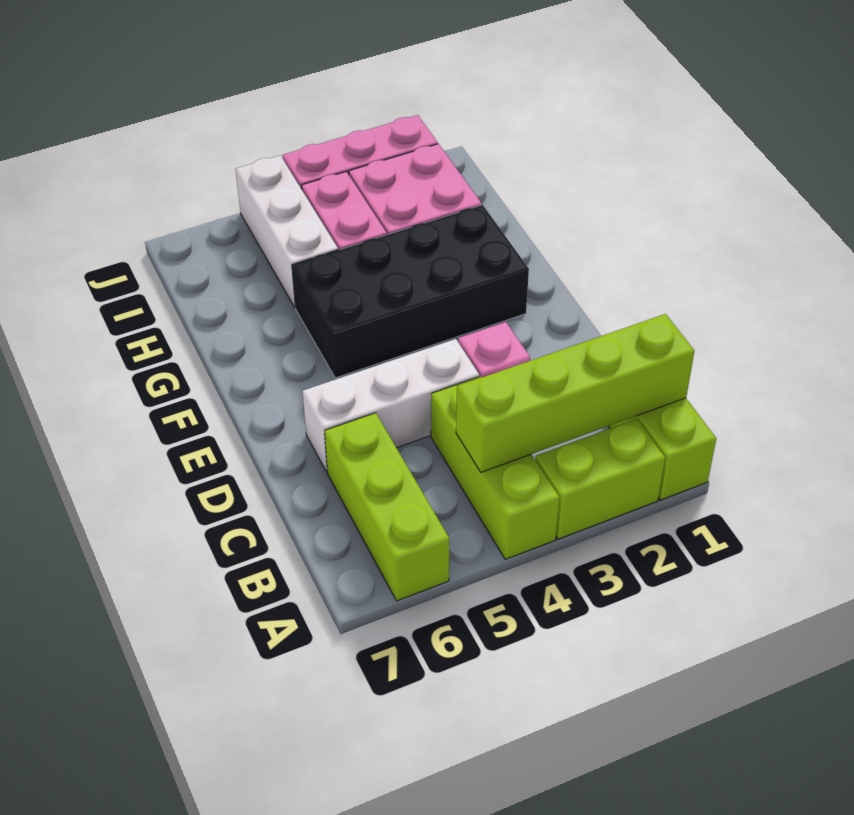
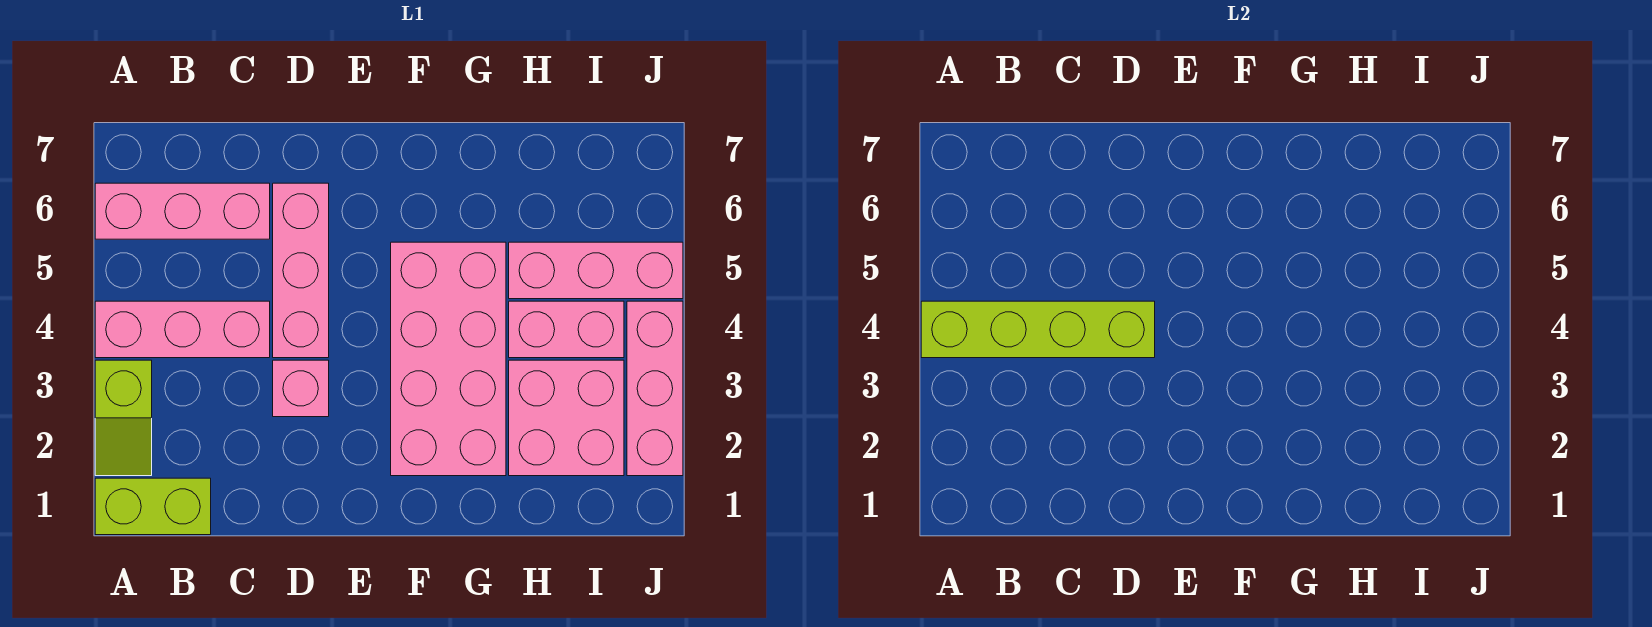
lime brick A2:A3 level 1 -> lime slope A2:A3 level 1 top 3
lime brick A4:C4 level 1 -> pink brick A4:C4 level 1
lime brick A6:C6 level 1 -> pink brick A6:C6 level 1
lime brick B1:B4 level 2 -> lime brick A4:D4 level 2
white brick D4:D6 level 1 -> pink brick D4:D6 level 1
black brick F2:G5 level 1 -> pink brick F2:G5 level 1
white brick H5:J5 level 1 -> pink brick H5:J5 level 1

